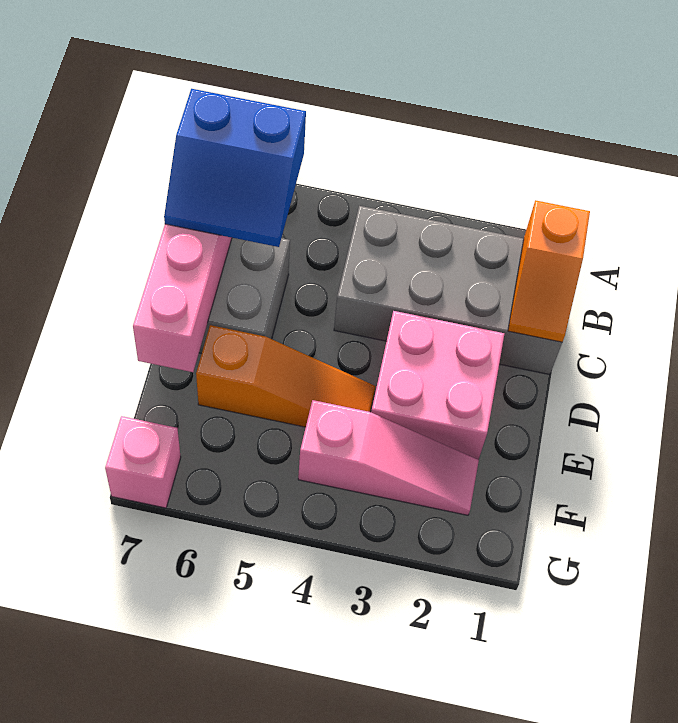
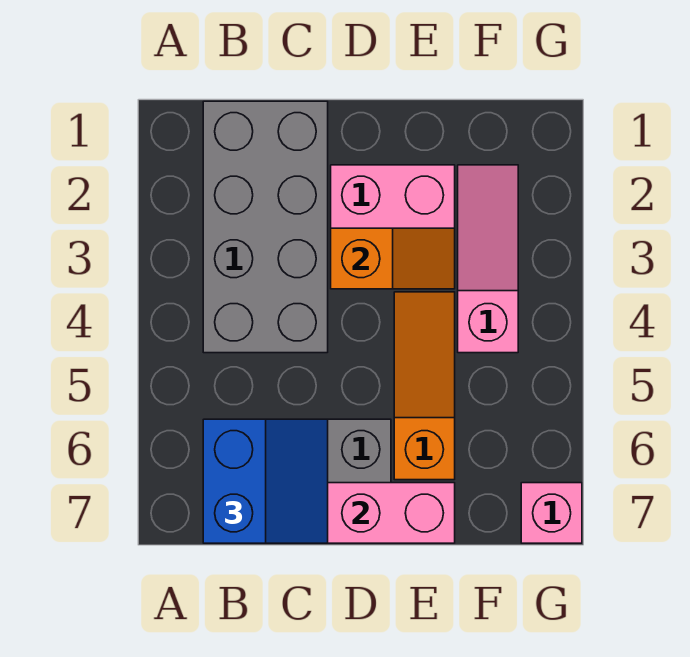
orange slope B1:C1 level 2 top B -> orange slope D3:E3 level 2 top D

